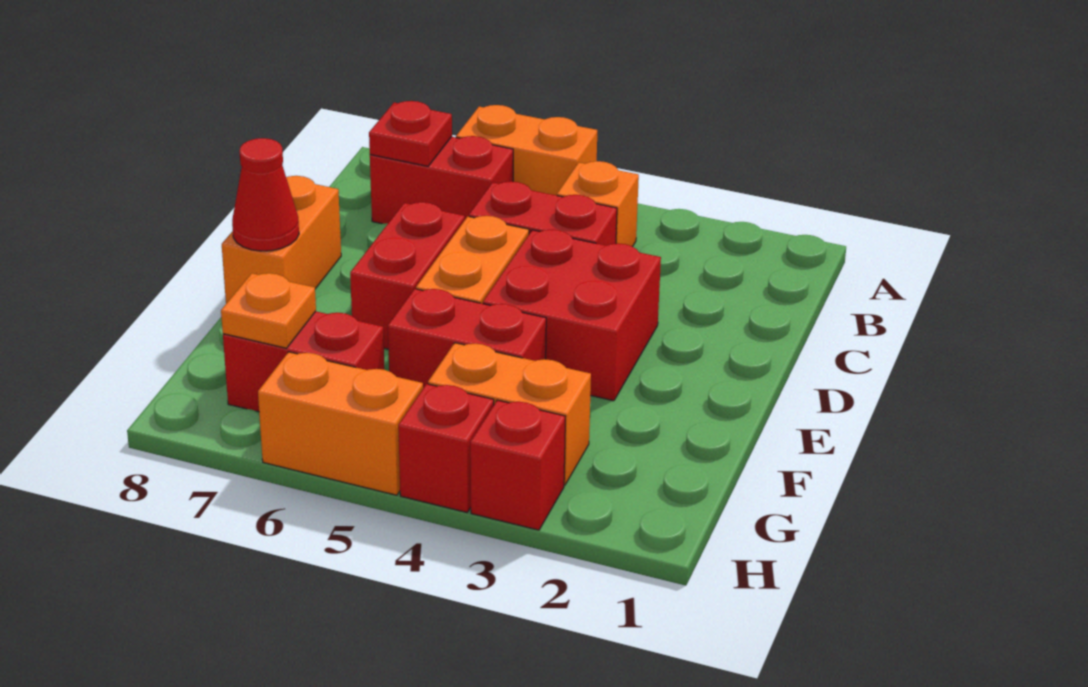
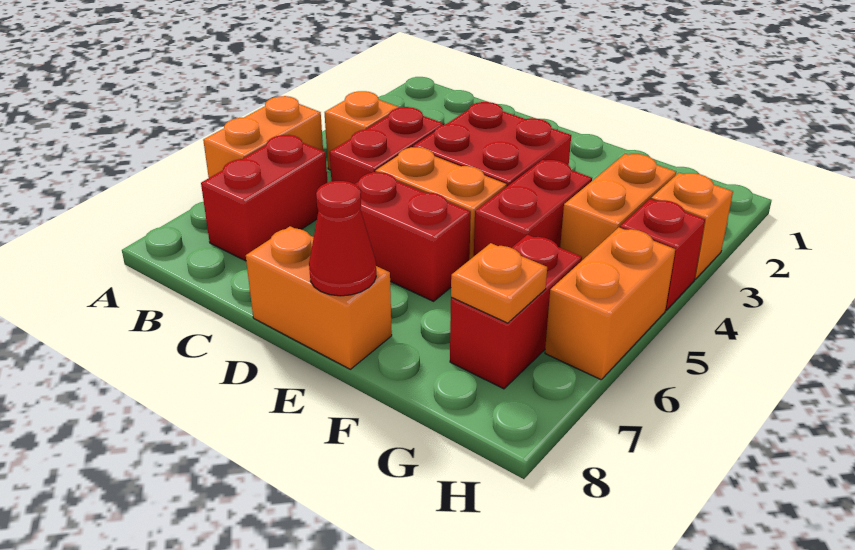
red plate B7 level 2 -> none
red brick H3 level 1 -> orange brick H3 level 1

